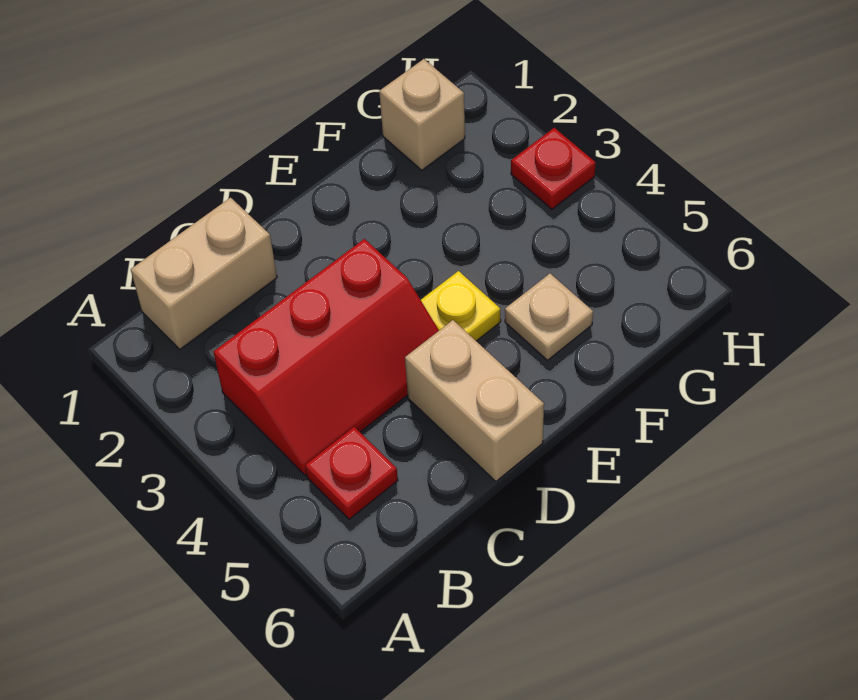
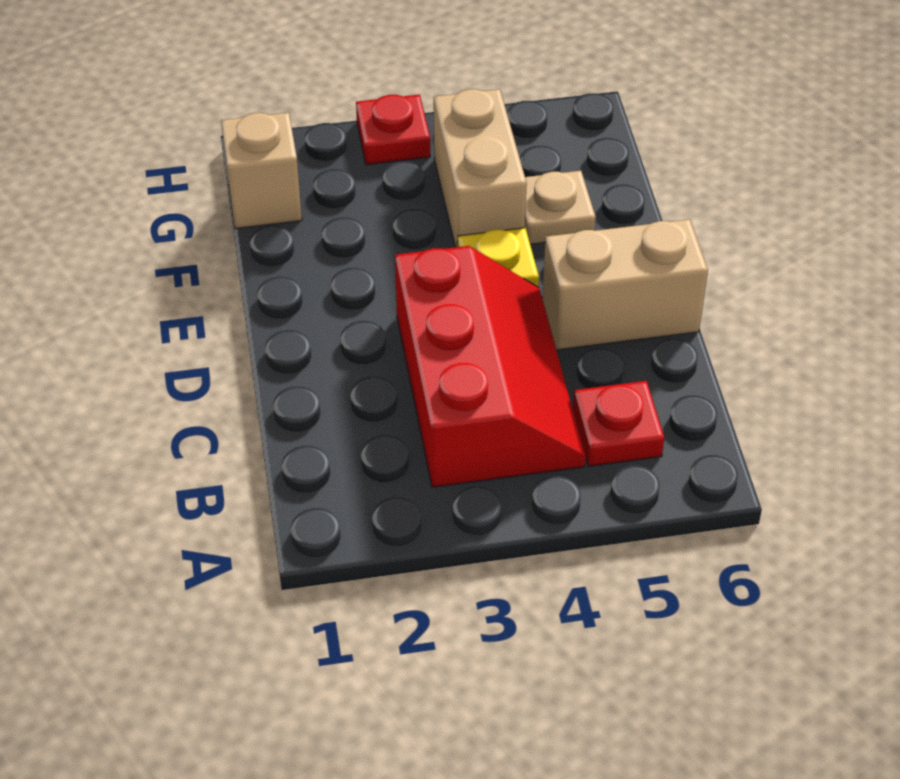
tan brick B1:C1 level 1 -> tan brick F4:G4 level 1

